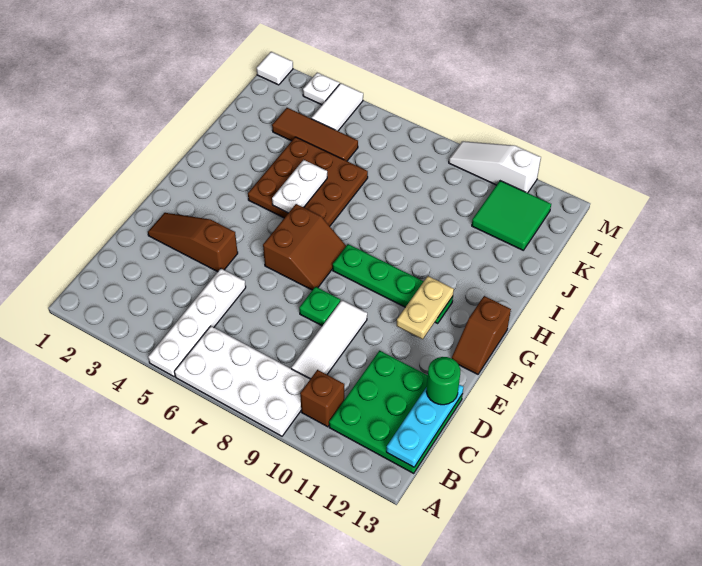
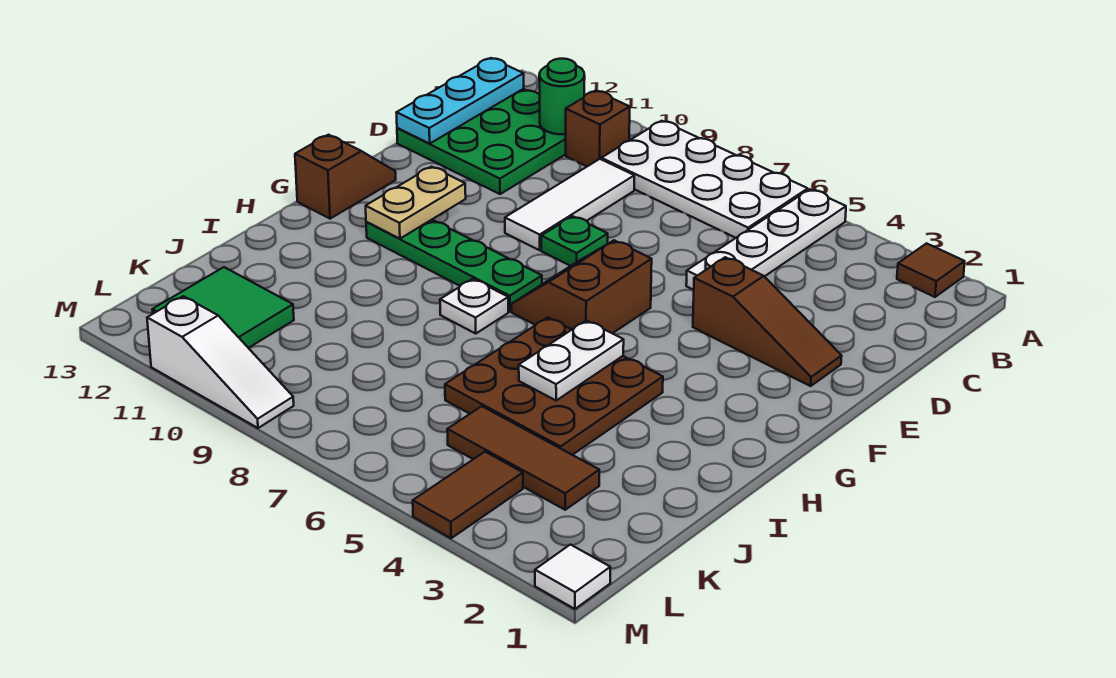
none -> brown tile A2 level 1
green round brick D13 level 3 -> green round brick B11 level 2
white tile L4:M4 level 1 -> brown tile L4:M4 level 1
white plate M3 level 1 -> white plate H8 level 1

